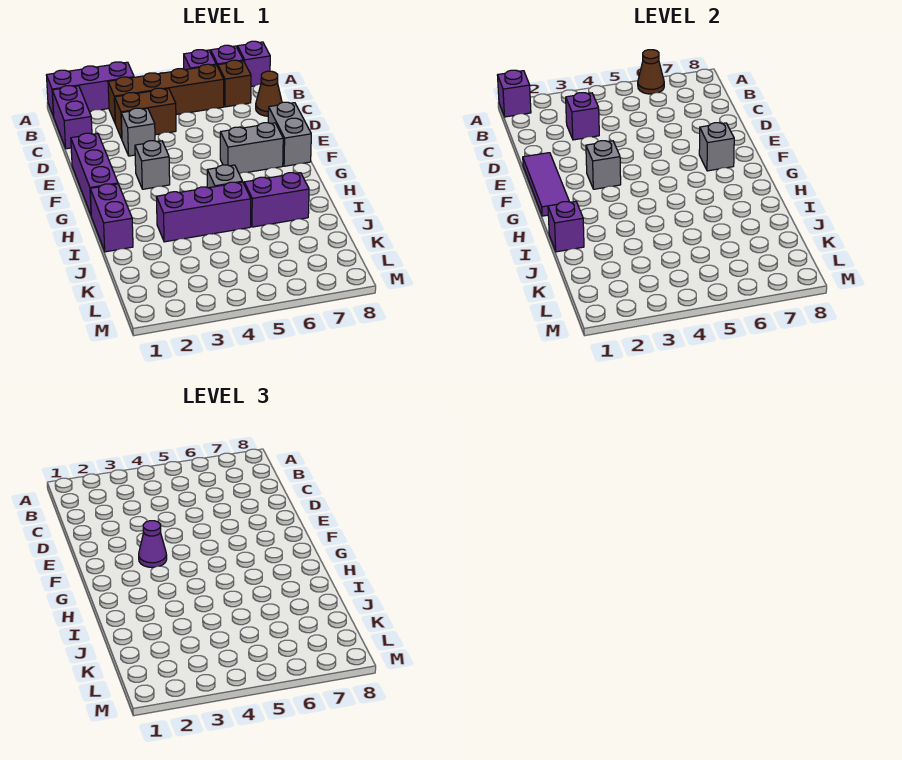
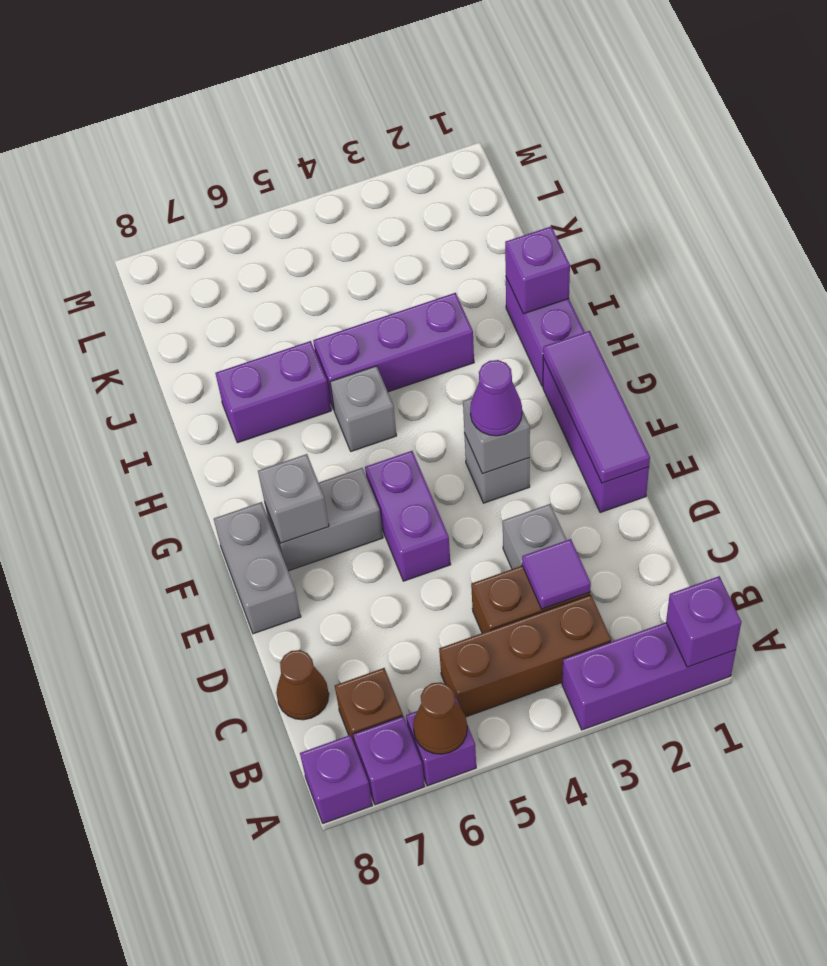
purple brick B1:C1 level 1 -> purple brick E5:F5 level 1
brown brick B3:B6 level 1 -> brown brick B3:B5 level 1
purple brick C3 level 2 -> purple tile C3 level 2

